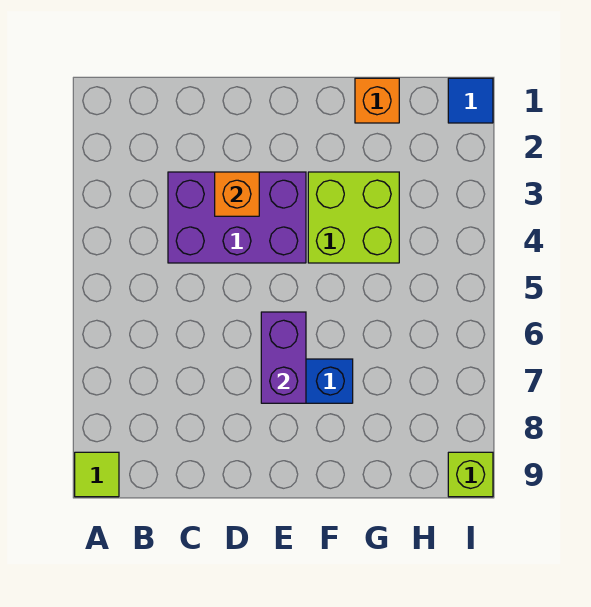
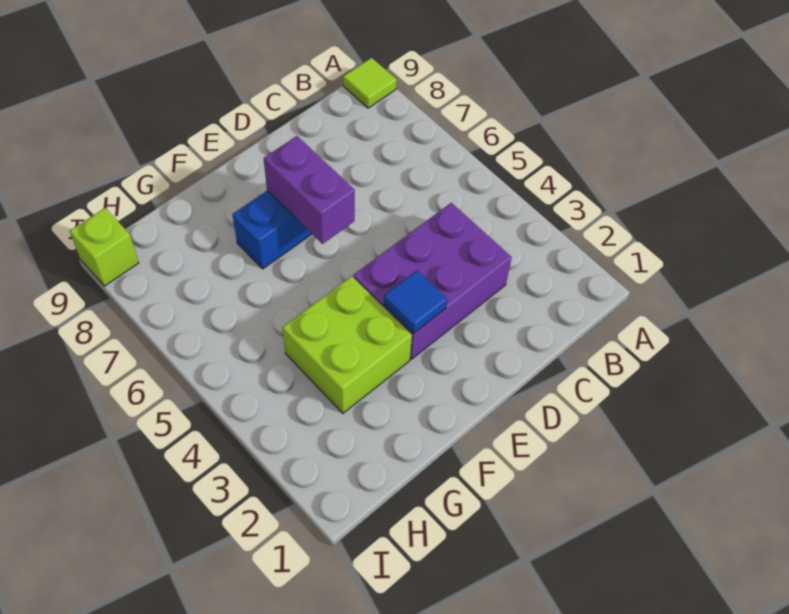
orange brick D3 level 2 -> none
orange brick G1 level 1 -> none
blue tile I1 level 1 -> blue tile E3 level 2

